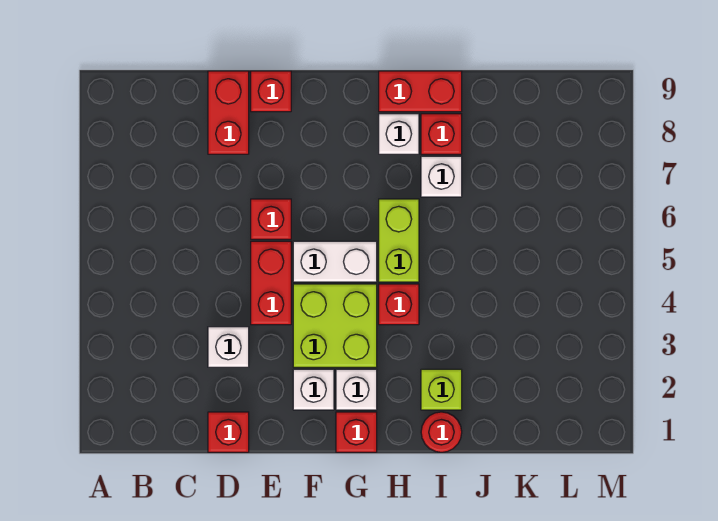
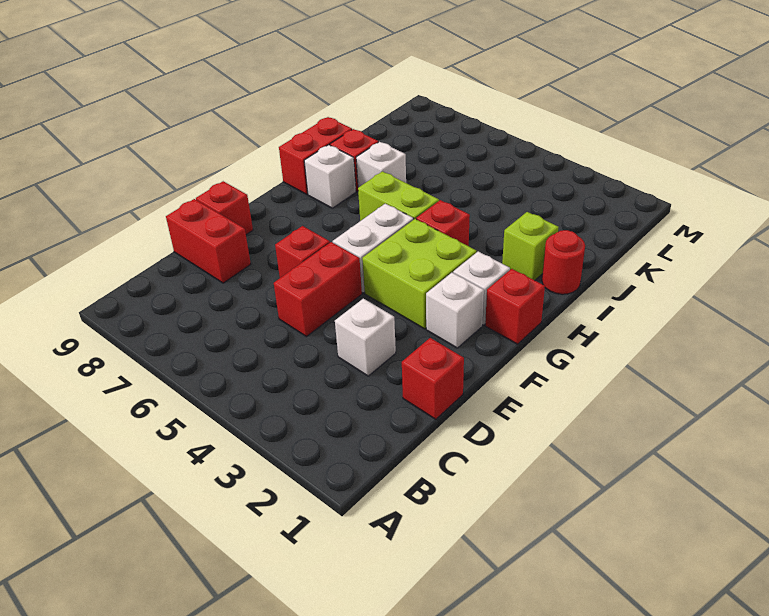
red brick E4:E5 level 1 -> red brick D5:E5 level 1

